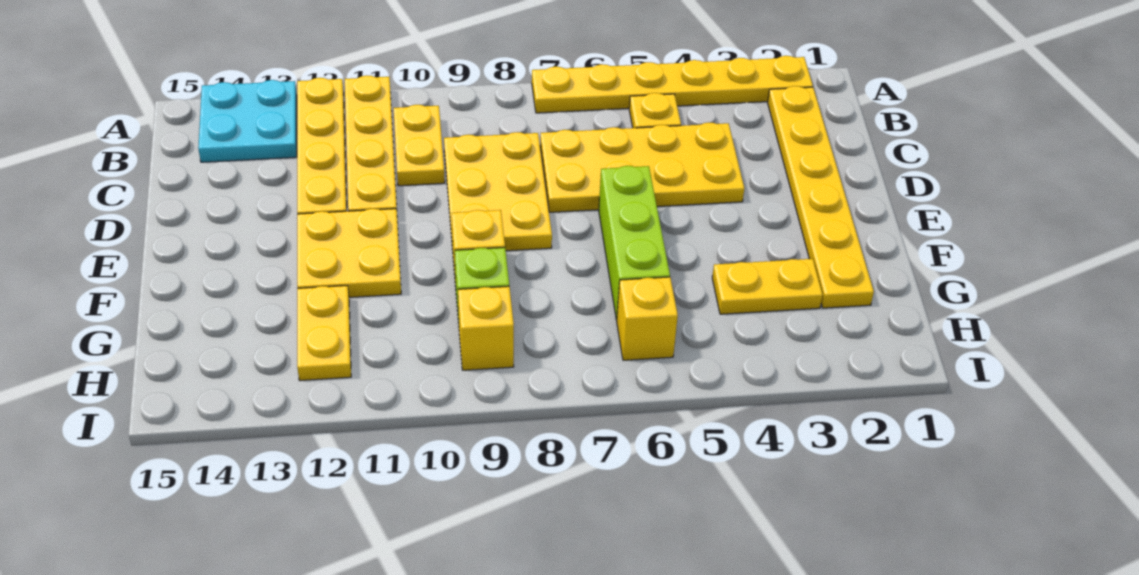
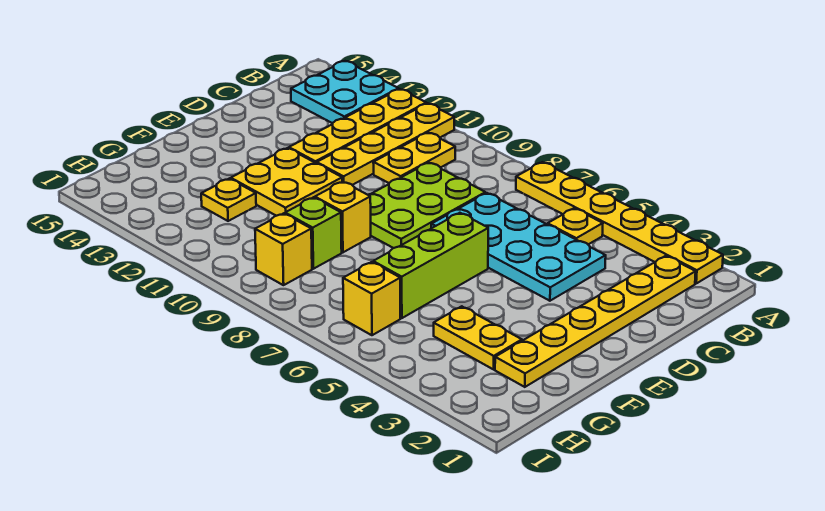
yellow plate C4:D7 level 1 -> cyan plate C4:D7 level 1
yellow plate C8:E9 level 1 -> lime plate C8:E9 level 1
yellow plate G12:H12 level 1 -> yellow plate G12 level 1

